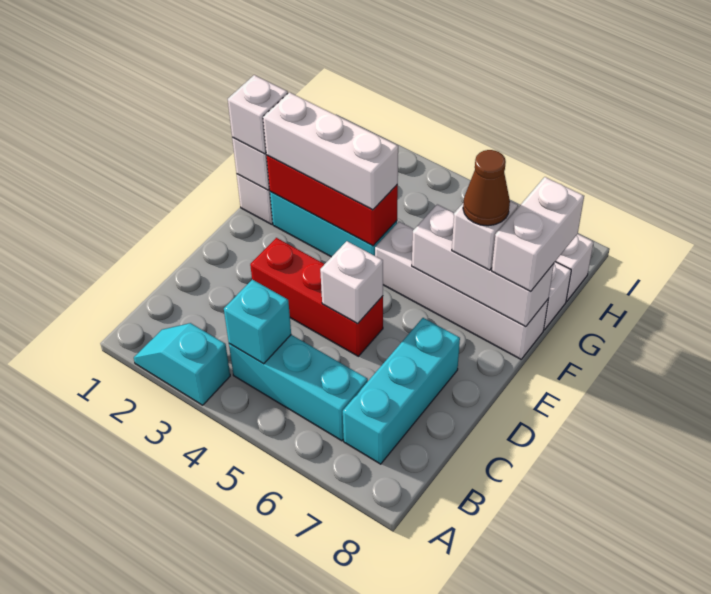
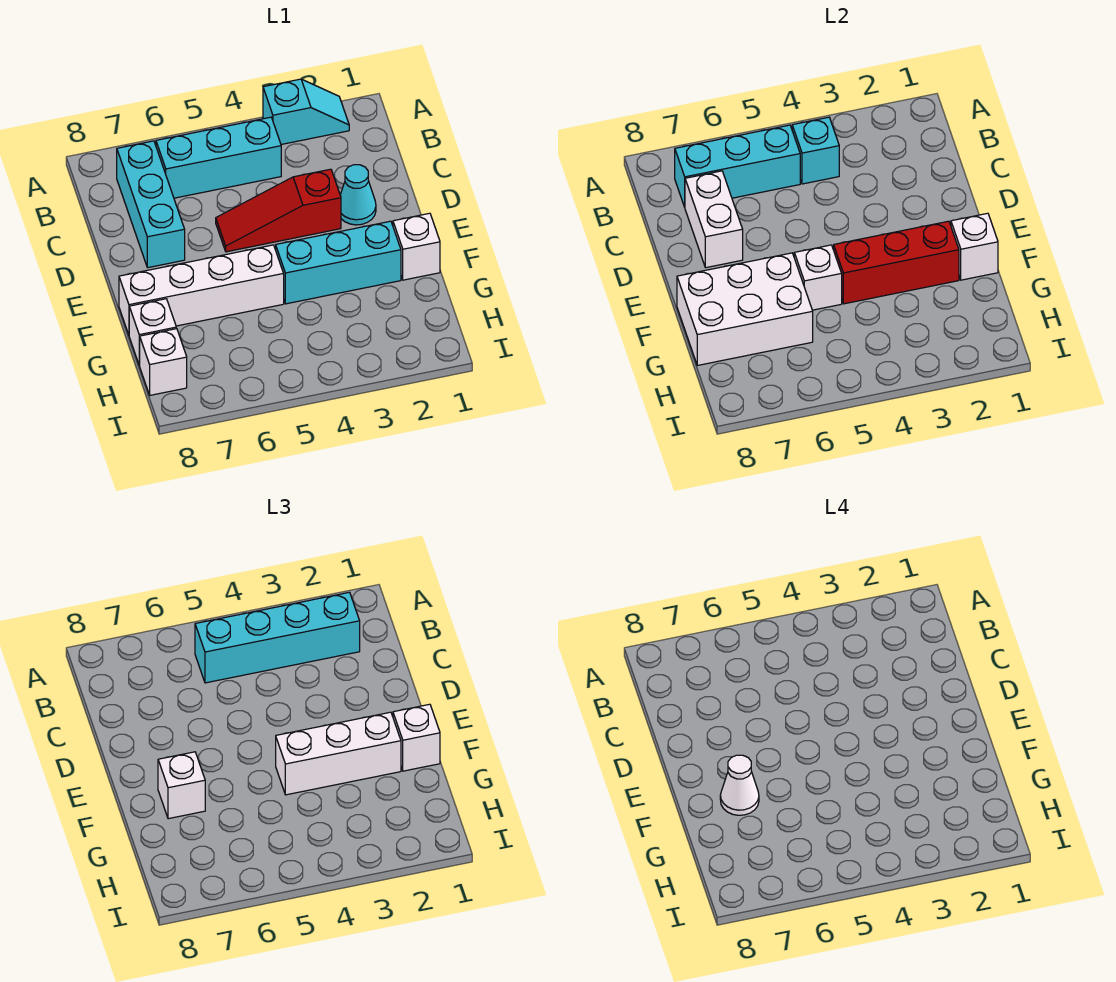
none -> cyan brick B2:B5 level 3
none -> cyan brick B5:B7 level 2
none -> cyan cone D2 level 1
red brick D3:D5 level 1 -> red slope D3:D5 level 1 top 3
white brick D5 level 2 -> white brick F5 level 2
white brick F6:F8 level 2 -> white brick F6:G8 level 2
brown cone F7 level 4 -> white cone F7 level 4
white brick F8:G8 level 3 -> white brick C7:D7 level 2

